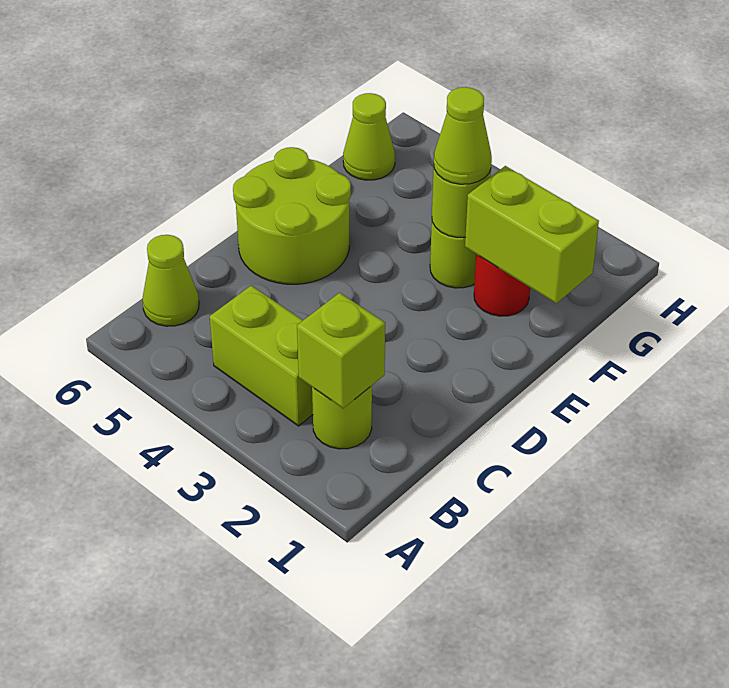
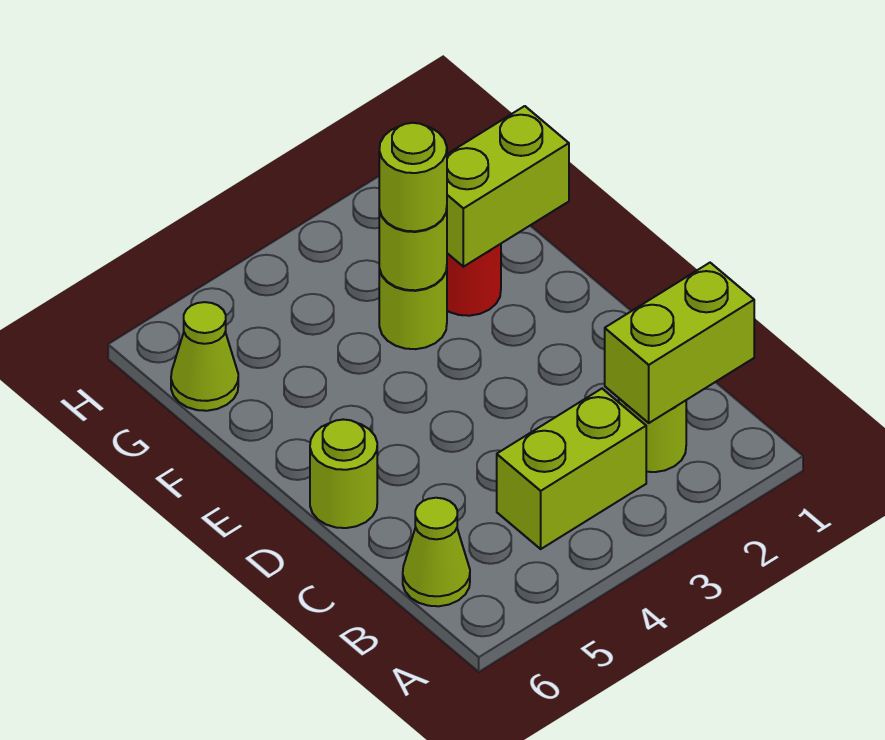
lime brick B2 level 2 -> lime brick B1:B2 level 2
lime round brick D5:E6 level 1 -> lime round brick D6 level 1
lime cone F3 level 3 -> lime round brick F3 level 3

